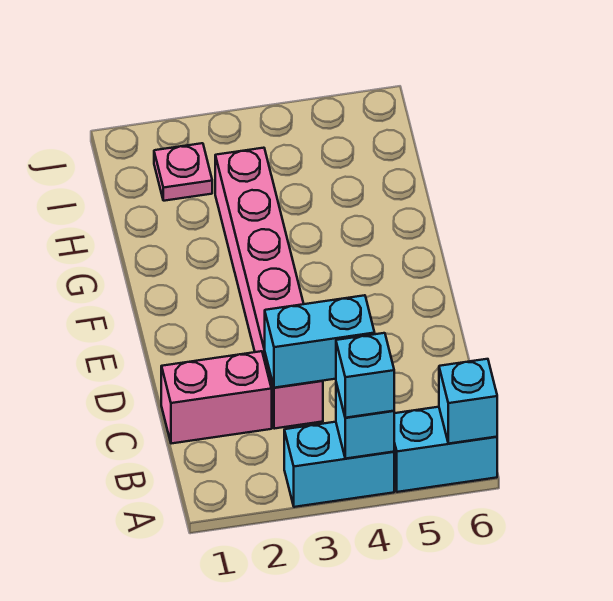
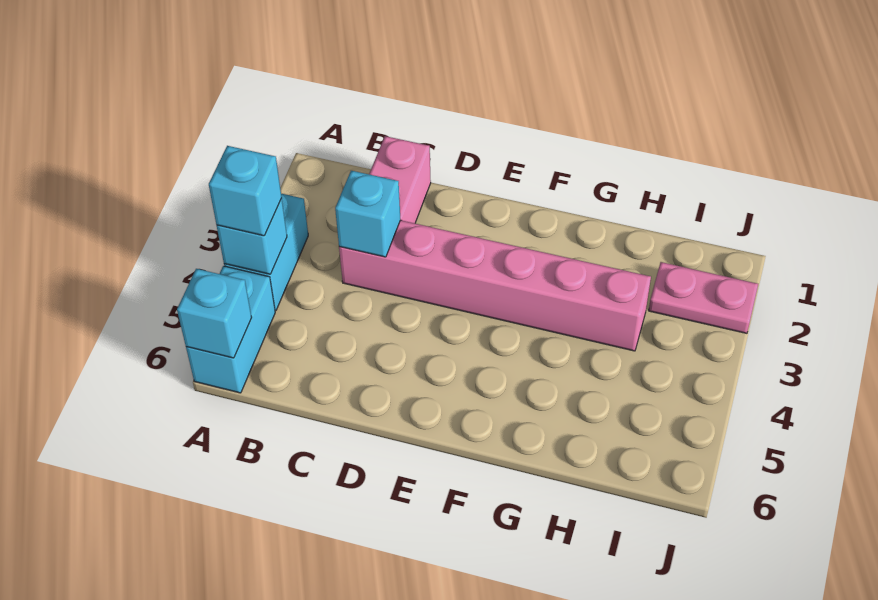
cyan brick C3:C4 level 2 -> cyan brick C3 level 2
pink plate I2 level 1 -> pink plate I2:J2 level 1

